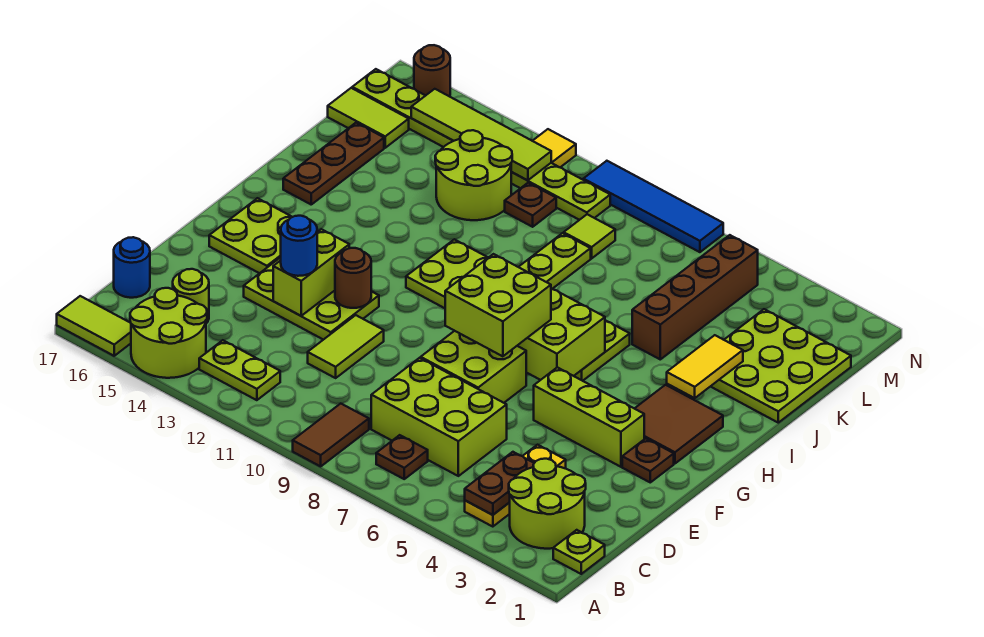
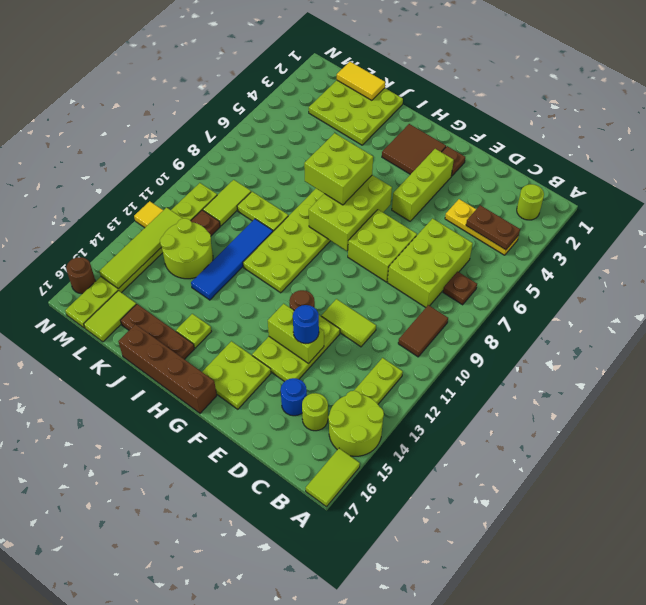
brown tile A9:B9 level 1 -> brown tile B9:B10 level 1
lime plate B1 level 1 -> lime plate I15 level 1
lime round brick B2:C3 level 1 -> lime round brick B2 level 1
blue round brick C17 level 1 -> blue round brick D15 level 1
lime brick F7:G8 level 3 -> lime brick H6:I7 level 3
yellow tile I3:J3 level 2 -> yellow tile K1:L1 level 2
brown brick J5:M5 level 1 -> brown brick G17:J17 level 1
lime tile L9 level 1 -> lime tile L9:L10 level 1
blue tile N7:N10 level 1 -> blue tile J10:J13 level 1

